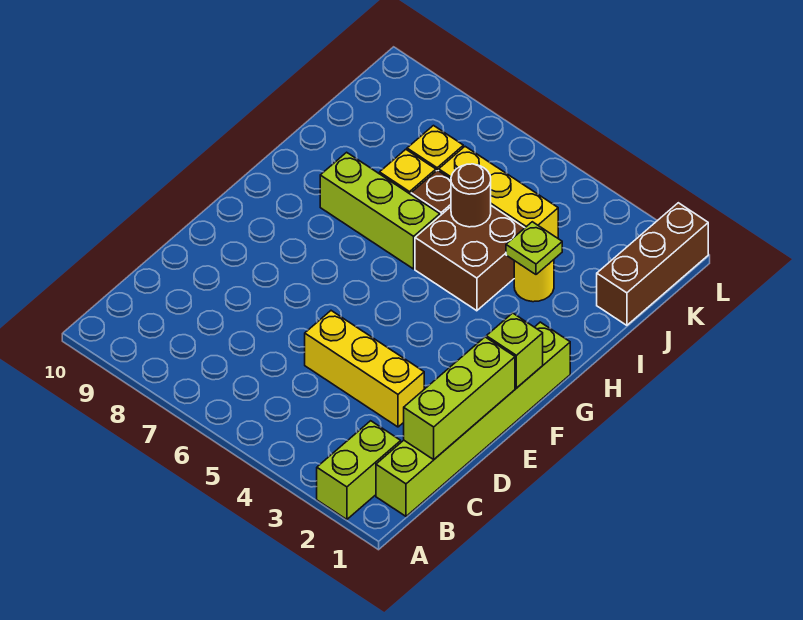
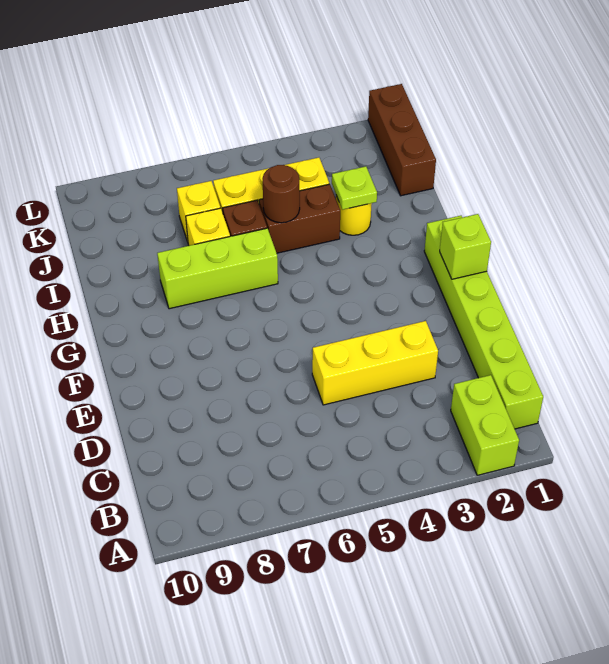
lime brick C1:E1 level 2 -> none
brown brick H4:I5 level 1 -> brown brick I4:I5 level 1

